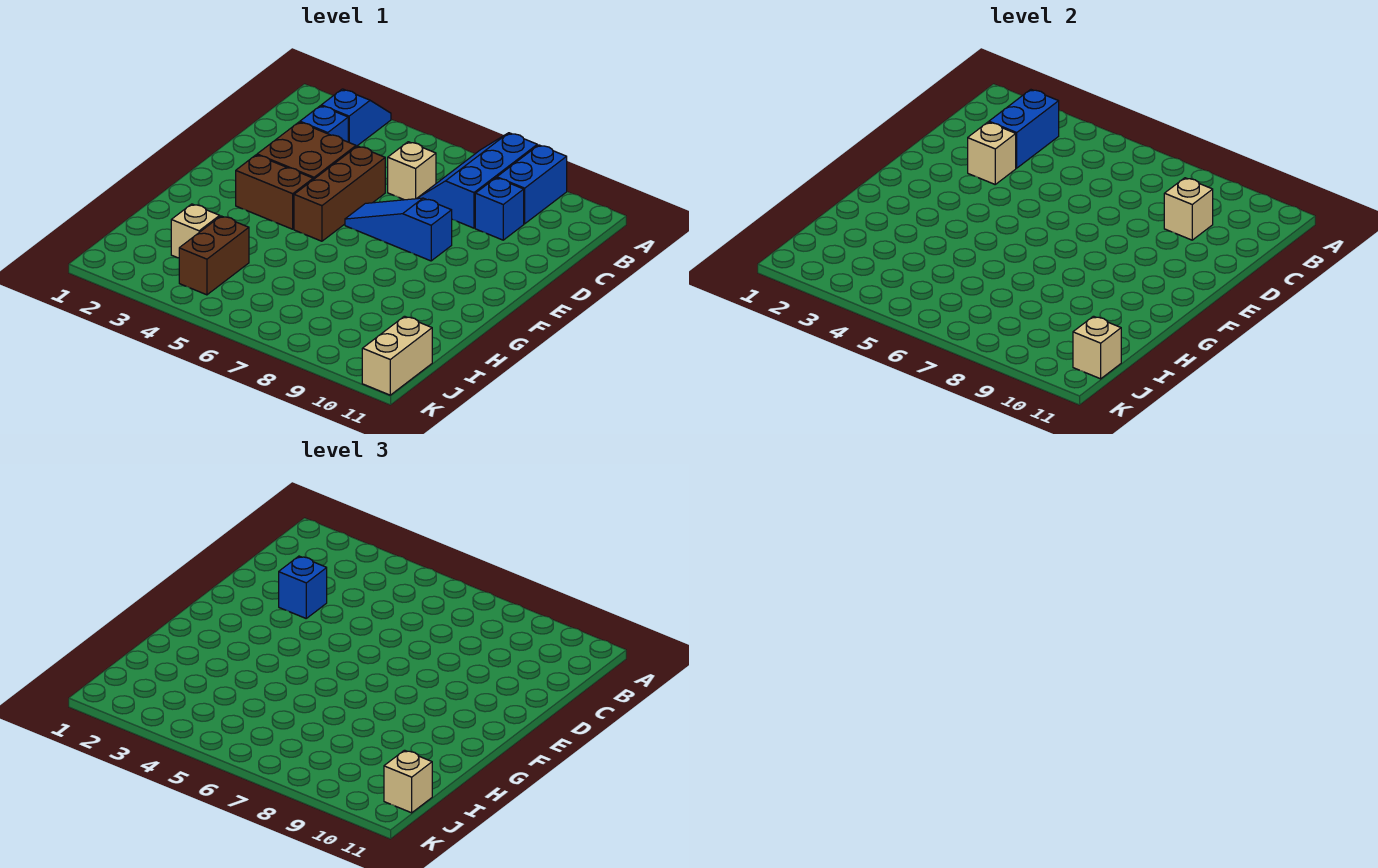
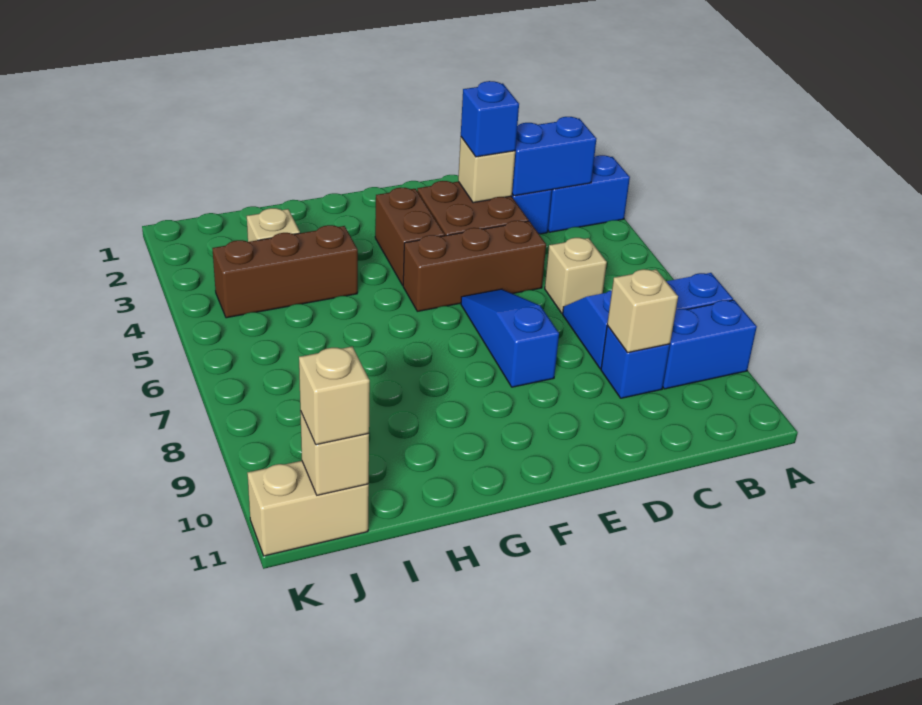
blue slope A3:B3 level 1 top B -> blue brick A3:B3 level 1
brown brick I4:J4 level 1 -> brown brick H4:J4 level 1

